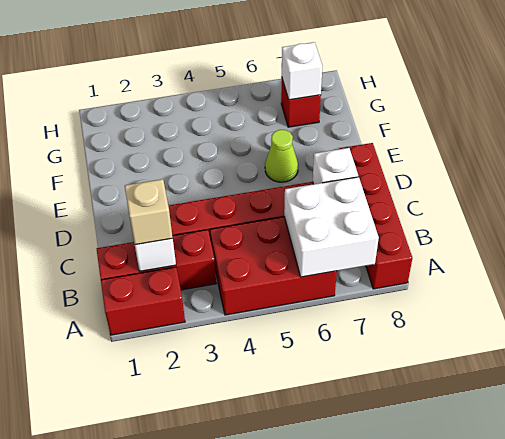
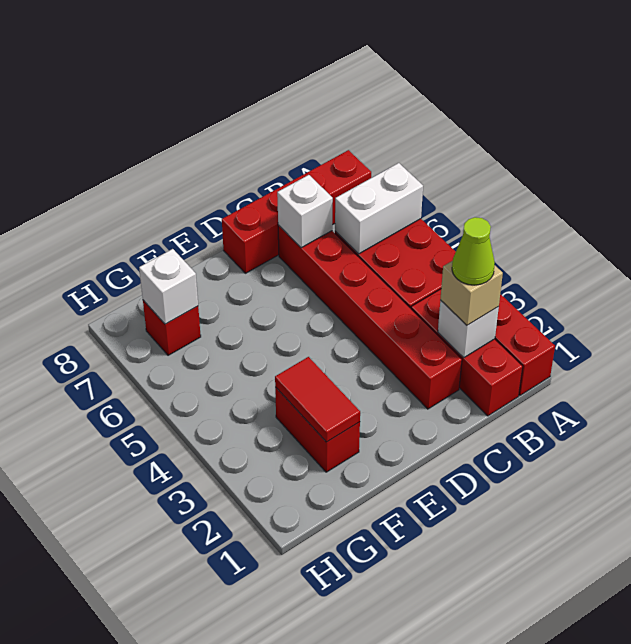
white brick A6:B7 level 2 -> white brick A6:B6 level 2
lime cone E6 level 1 -> lime cone B2 level 4
none -> red brick F2:F3 level 1
none -> red tile F2:F3 level 2

